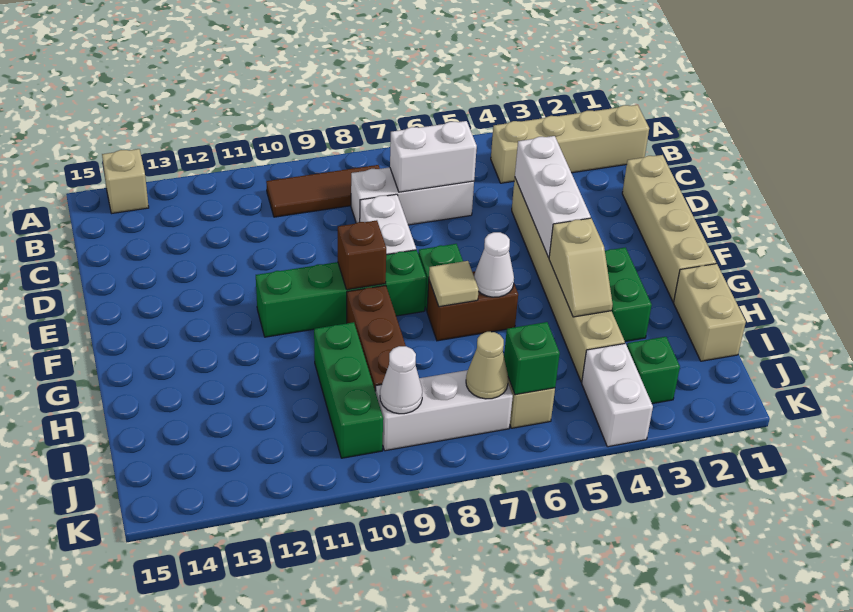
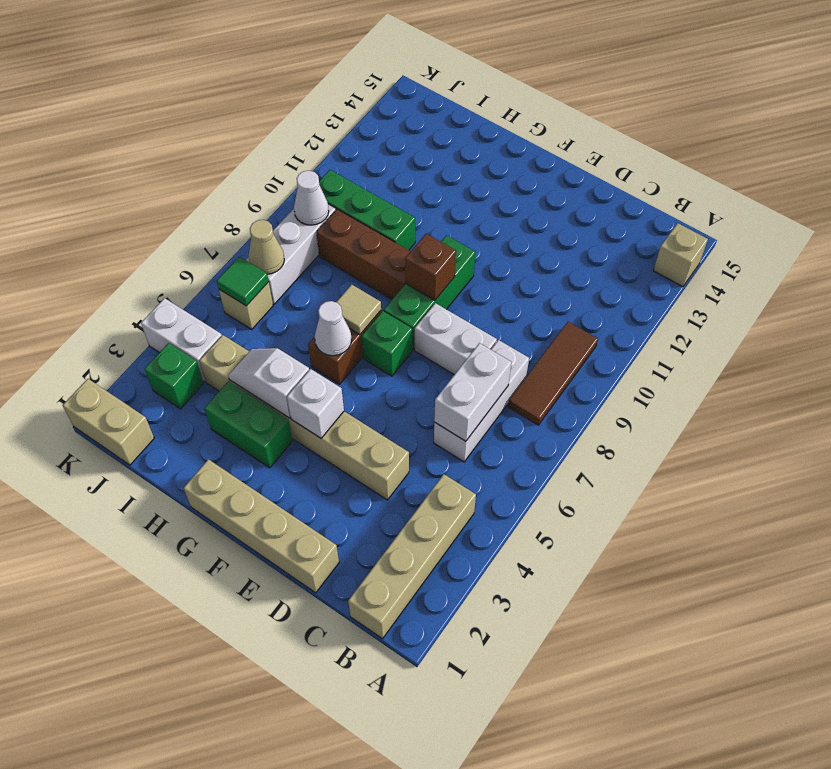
white brick D4:F4 level 2 -> white brick F4 level 2
green brick F8:F11 level 1 -> green brick F8:F10 level 1
tan slope G4:H4 level 2 top G -> white slope G4:H4 level 2 top G
tan brick H1:I1 level 1 -> tan brick J1:K1 level 1
green brick J6 level 2 -> green tile J6 level 2

